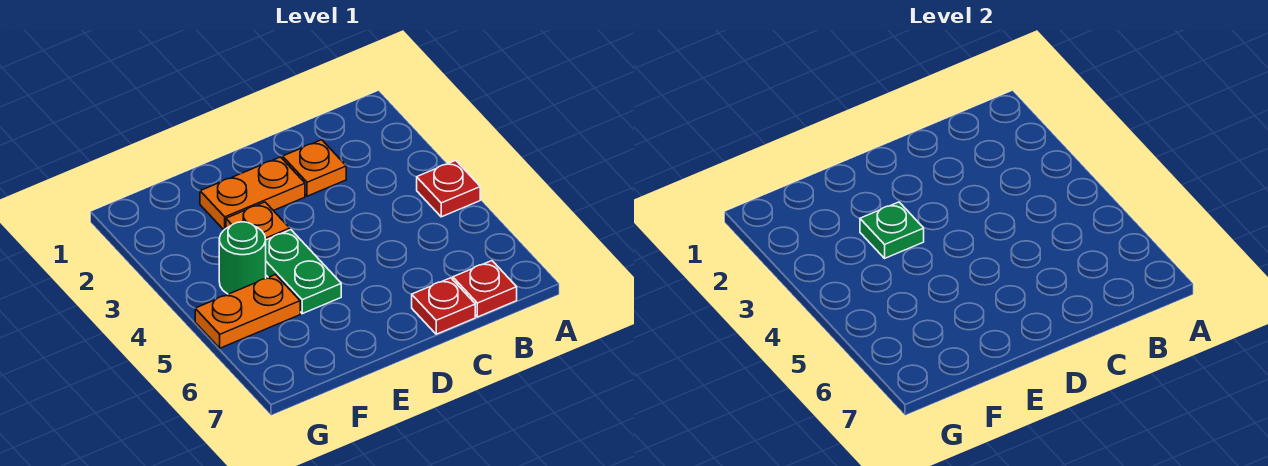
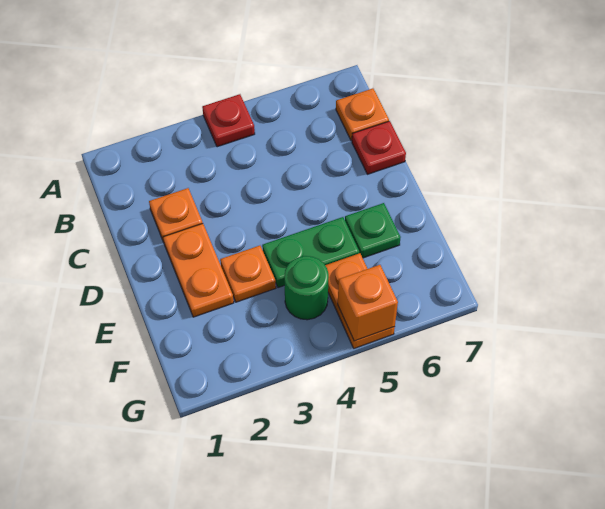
red plate B7 level 1 -> orange plate B7 level 1
green plate E3 level 2 -> green plate E6 level 1
none -> orange brick G5 level 2

